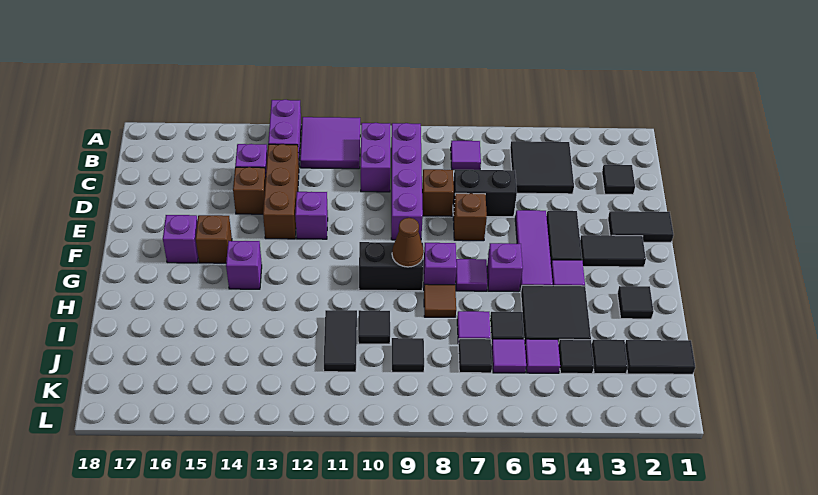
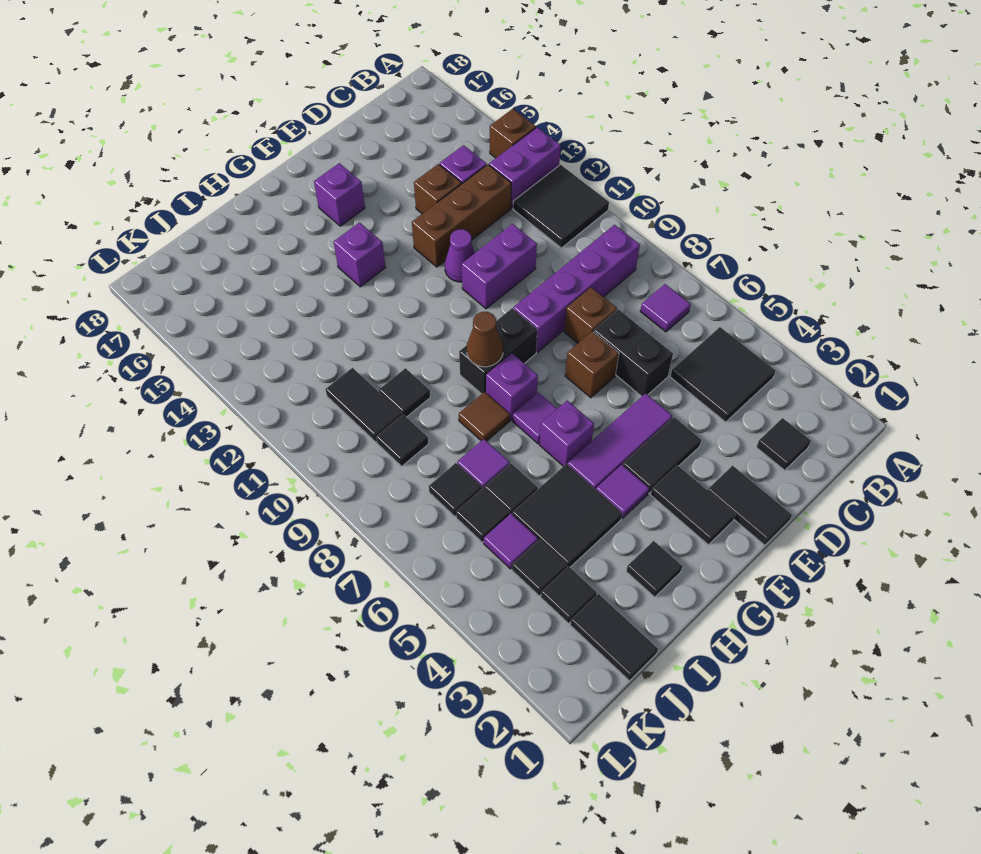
purple tile A11:B12 level 1 -> black tile A11:B12 level 1
purple brick B10:C10 level 1 -> purple brick D11:E11 level 1
purple brick E12 level 1 -> purple cone E12 level 1
brown brick F15 level 1 -> brown brick A14 level 1
black brick G9:G10 level 1 -> black brick F9:G9 level 1
black tile I11:J11 level 1 -> black tile J10:J11 level 1
purple tile J6 level 1 -> black tile J6 level 1

